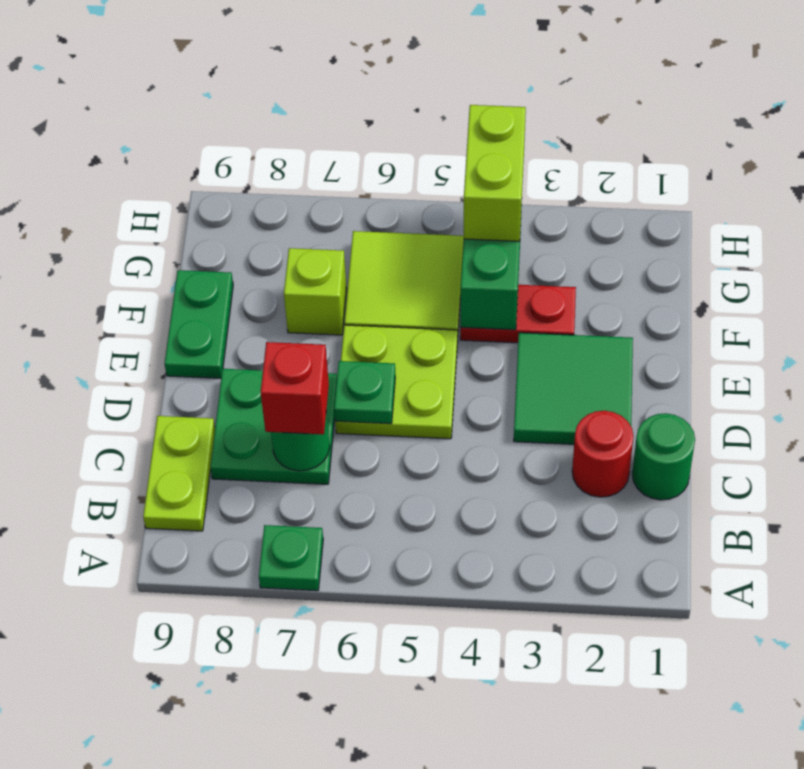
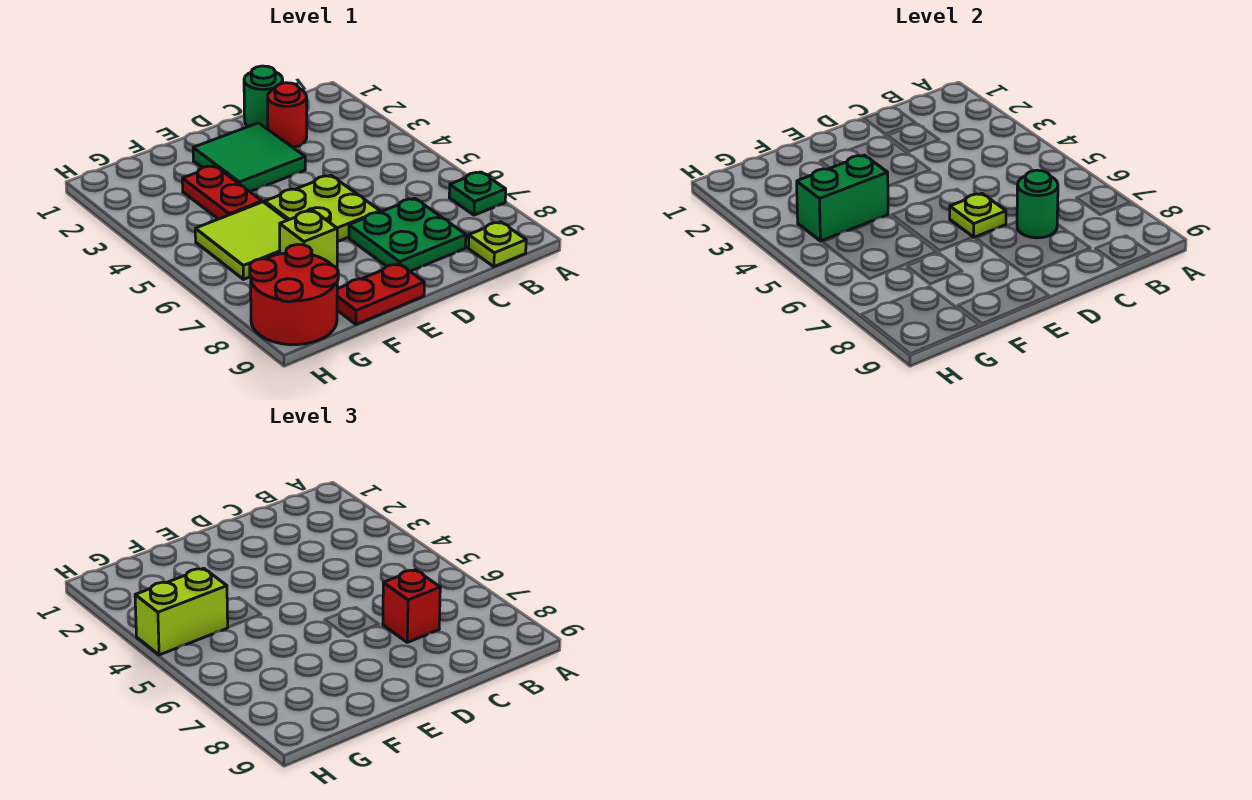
lime plate B9:C9 level 1 -> lime plate B9 level 1
green plate D6 level 2 -> lime plate D6 level 2
green plate E9:F9 level 1 -> red plate E9:F9 level 1
none -> red round brick G8:H9 level 1

